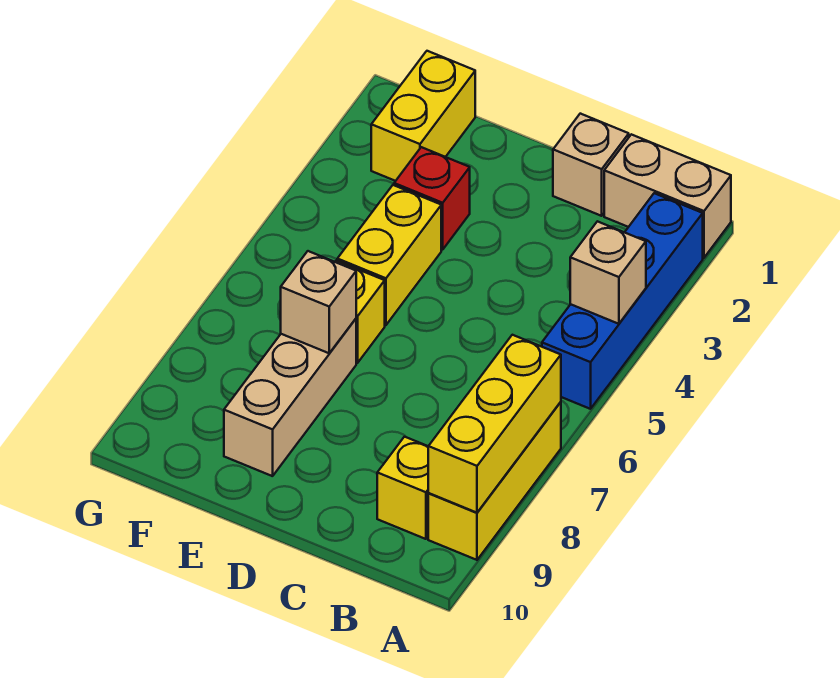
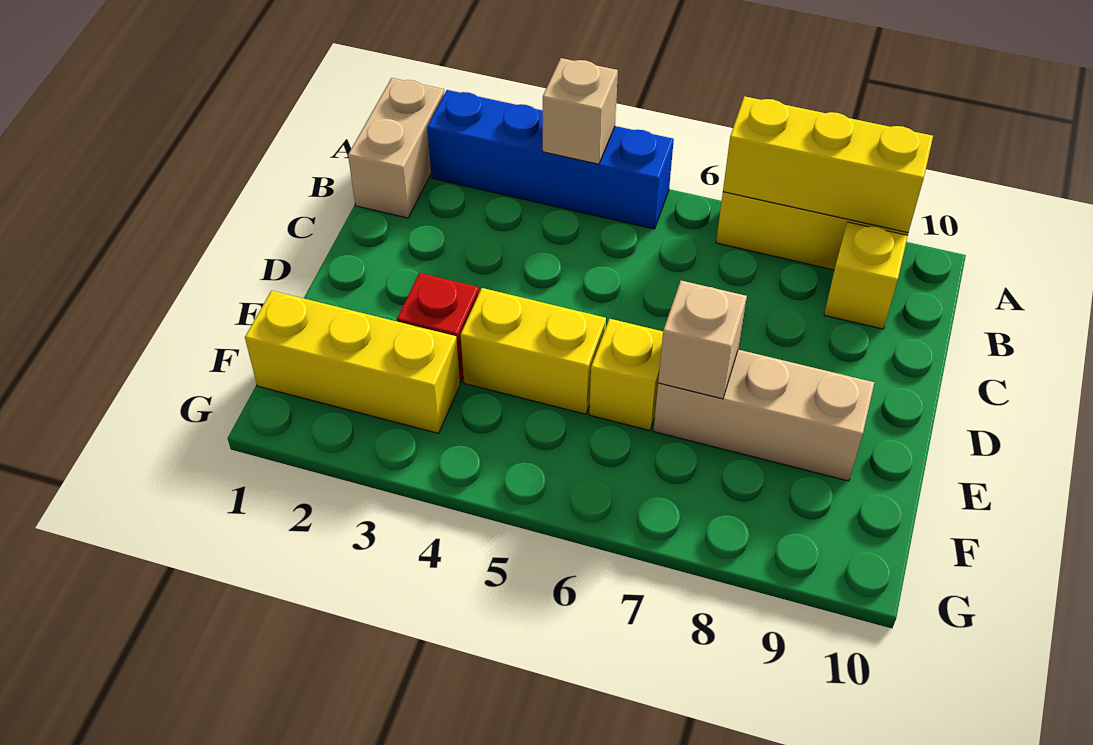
tan brick C1 level 1 -> none
yellow brick F1:F2 level 1 -> yellow brick F1:F3 level 1

